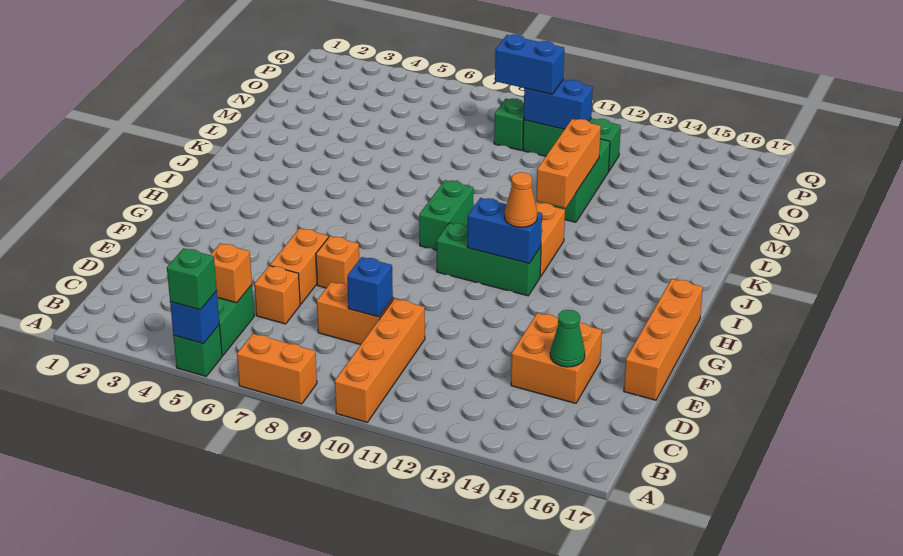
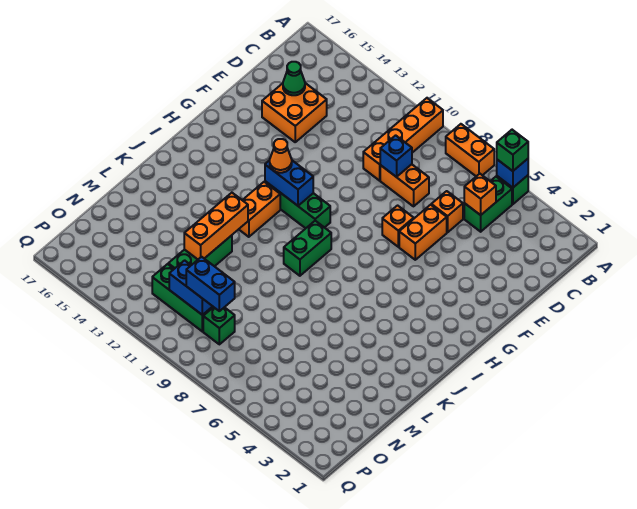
orange brick E17:H17 level 1 -> none

